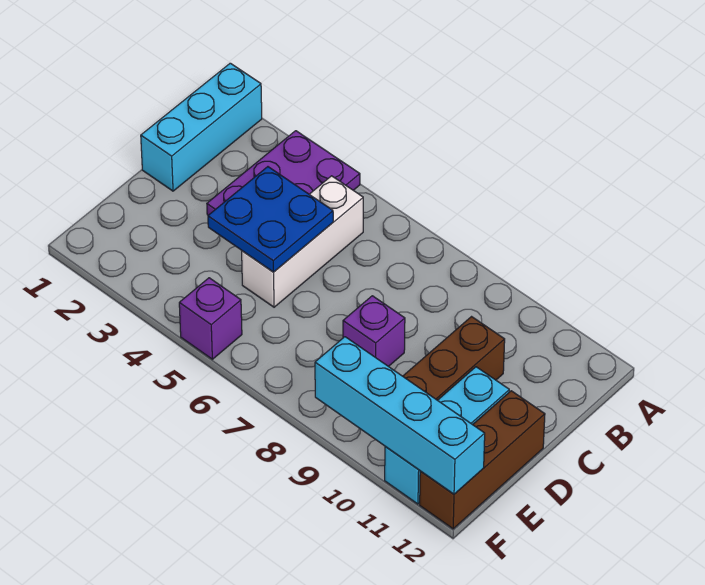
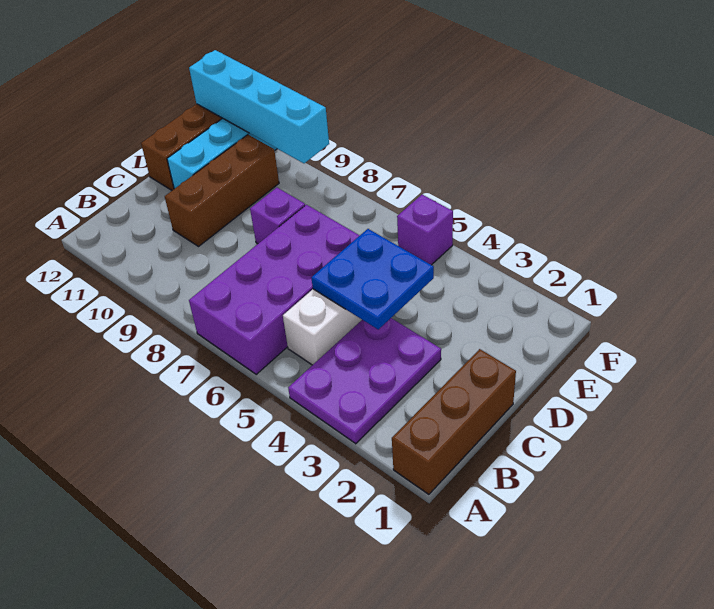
cyan brick A1:C1 level 1 -> brown brick A1:C1 level 1
none -> purple brick A6:D7 level 1

